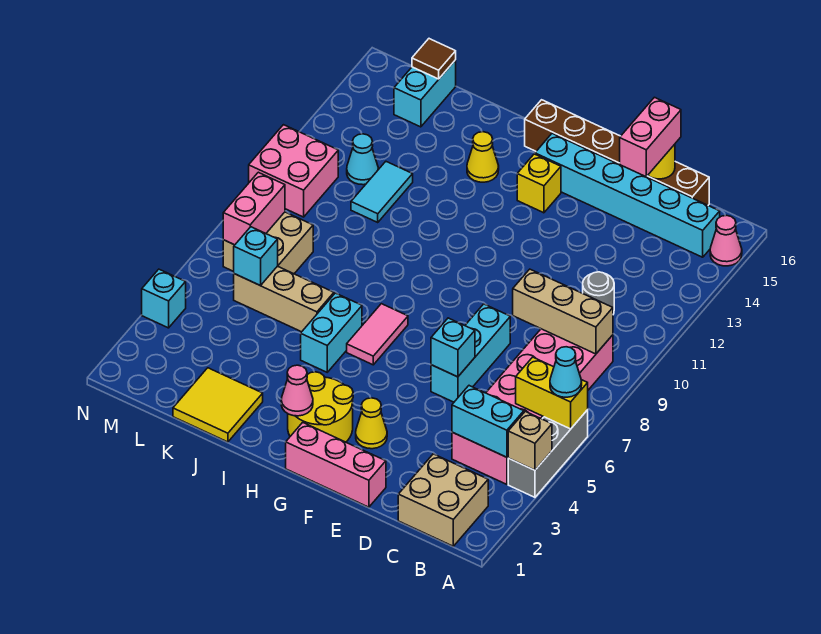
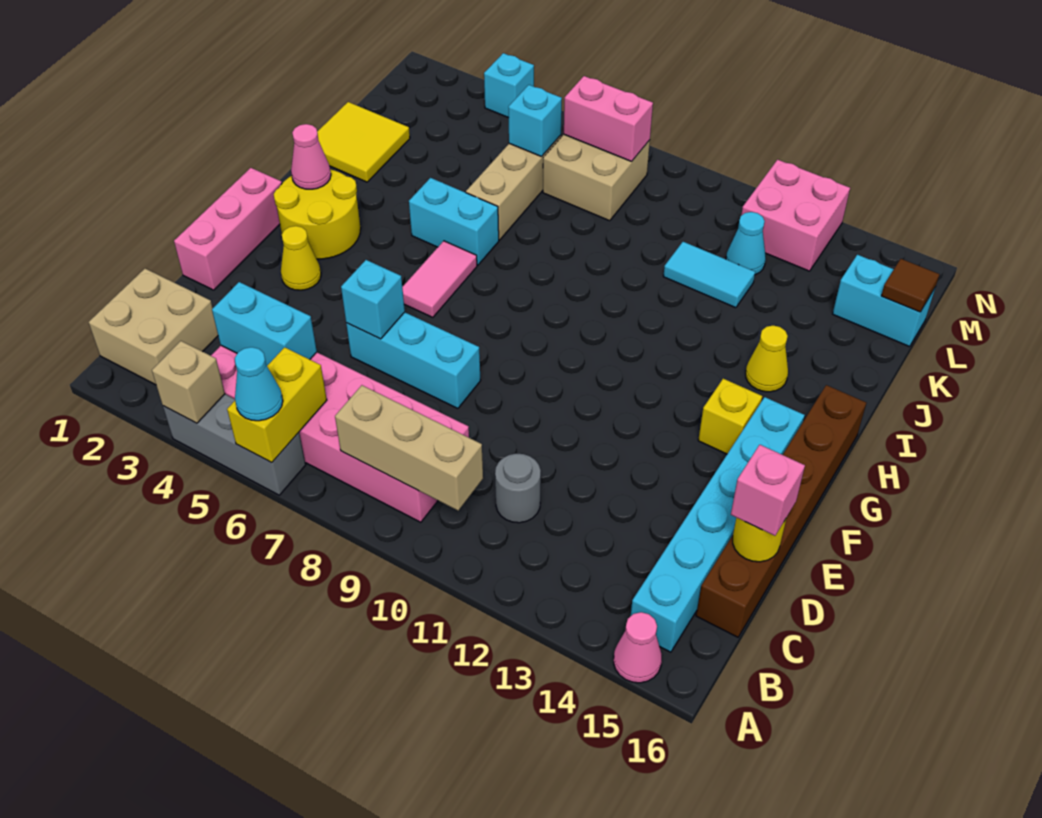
cyan brick B4:C4 level 2 -> cyan brick C4:C5 level 2
tan brick B9:D9 level 2 -> tan brick B8:B10 level 2
pink brick D15:D16 level 3 -> pink brick D16 level 3
pink tile H6:H7 level 1 -> pink tile G6:H6 level 1
pink brick M10:N11 level 1 -> pink brick M12:N13 level 1

